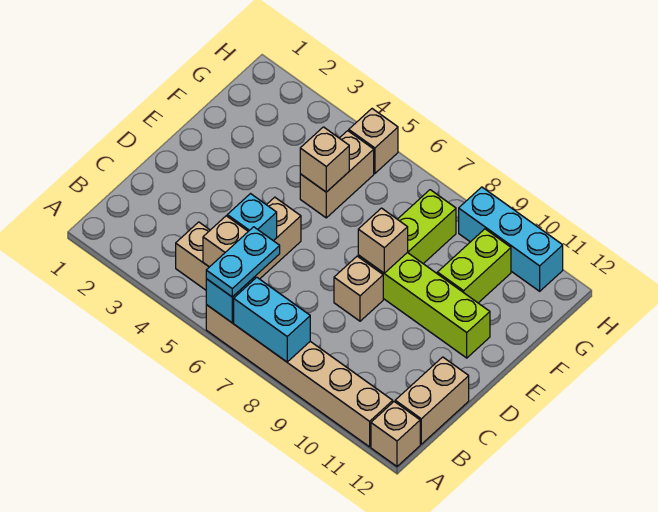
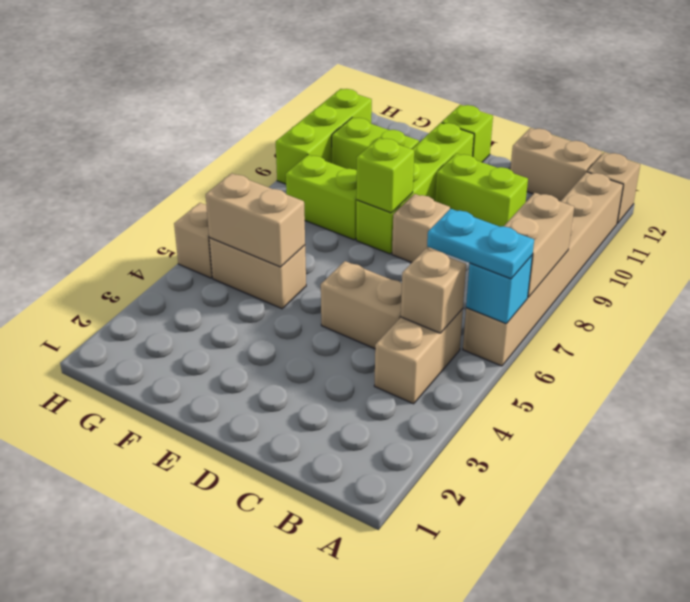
cyan brick A7:A8 level 2 -> tan brick A7:A8 level 2
cyan brick C5 level 2 -> none
none -> lime brick C10:D10 level 1
tan brick E8 level 2 -> lime brick E8 level 2
none -> lime brick E12 level 1
tan brick F5 level 2 -> tan brick F5:G5 level 2
cyan brick H9:H11 level 1 -> lime brick H9:H11 level 1

